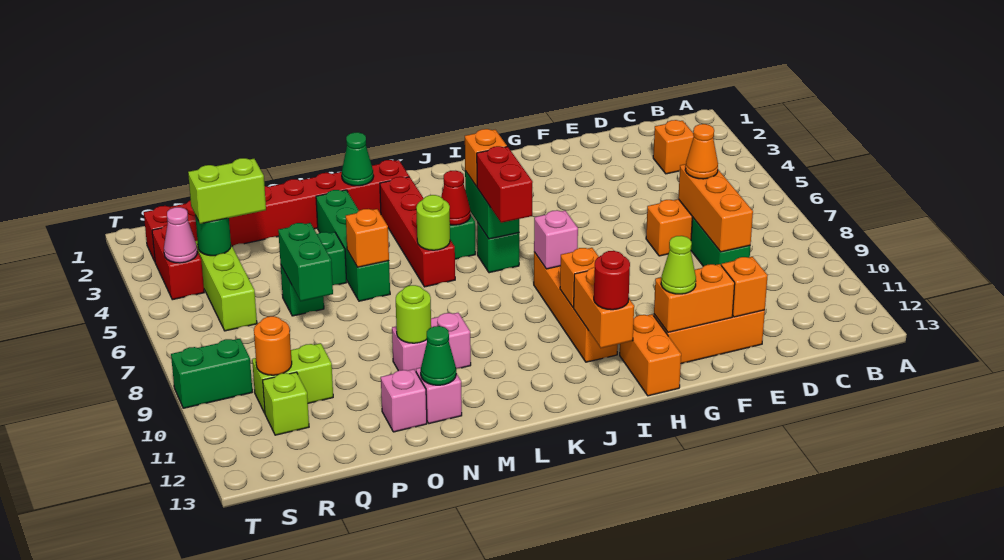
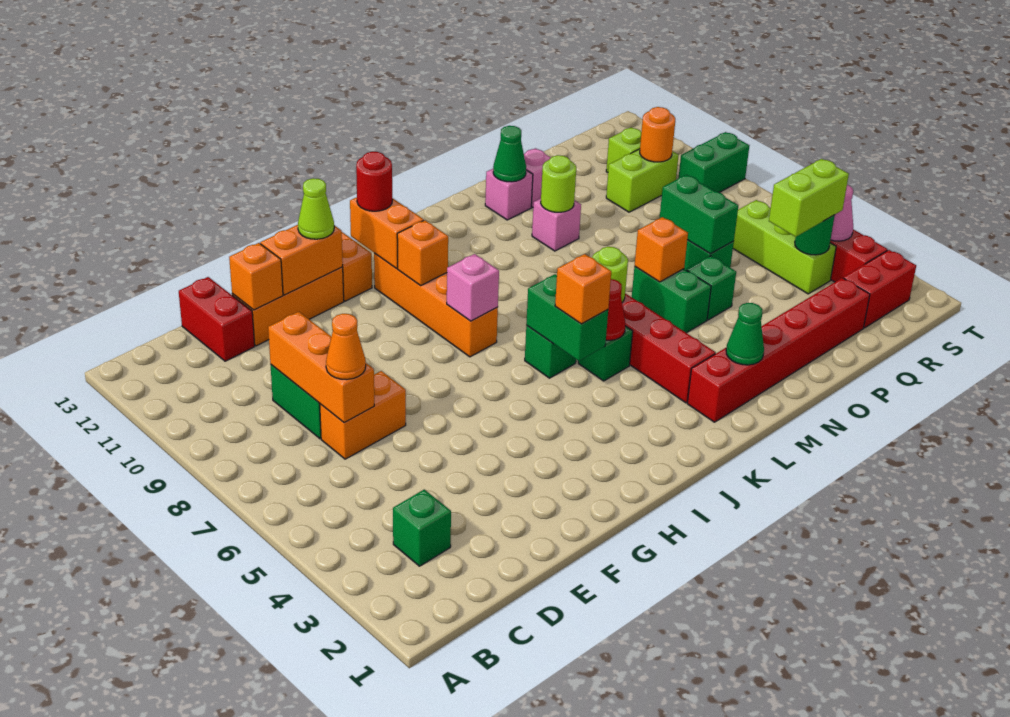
orange brick C3 level 1 -> green brick C3 level 1
red brick J6:J7 level 3 -> red brick D12:D13 level 1
pink brick M10:N10 level 1 -> pink brick N10 level 1
green brick N3:N6 level 1 -> green brick N5:N6 level 1

